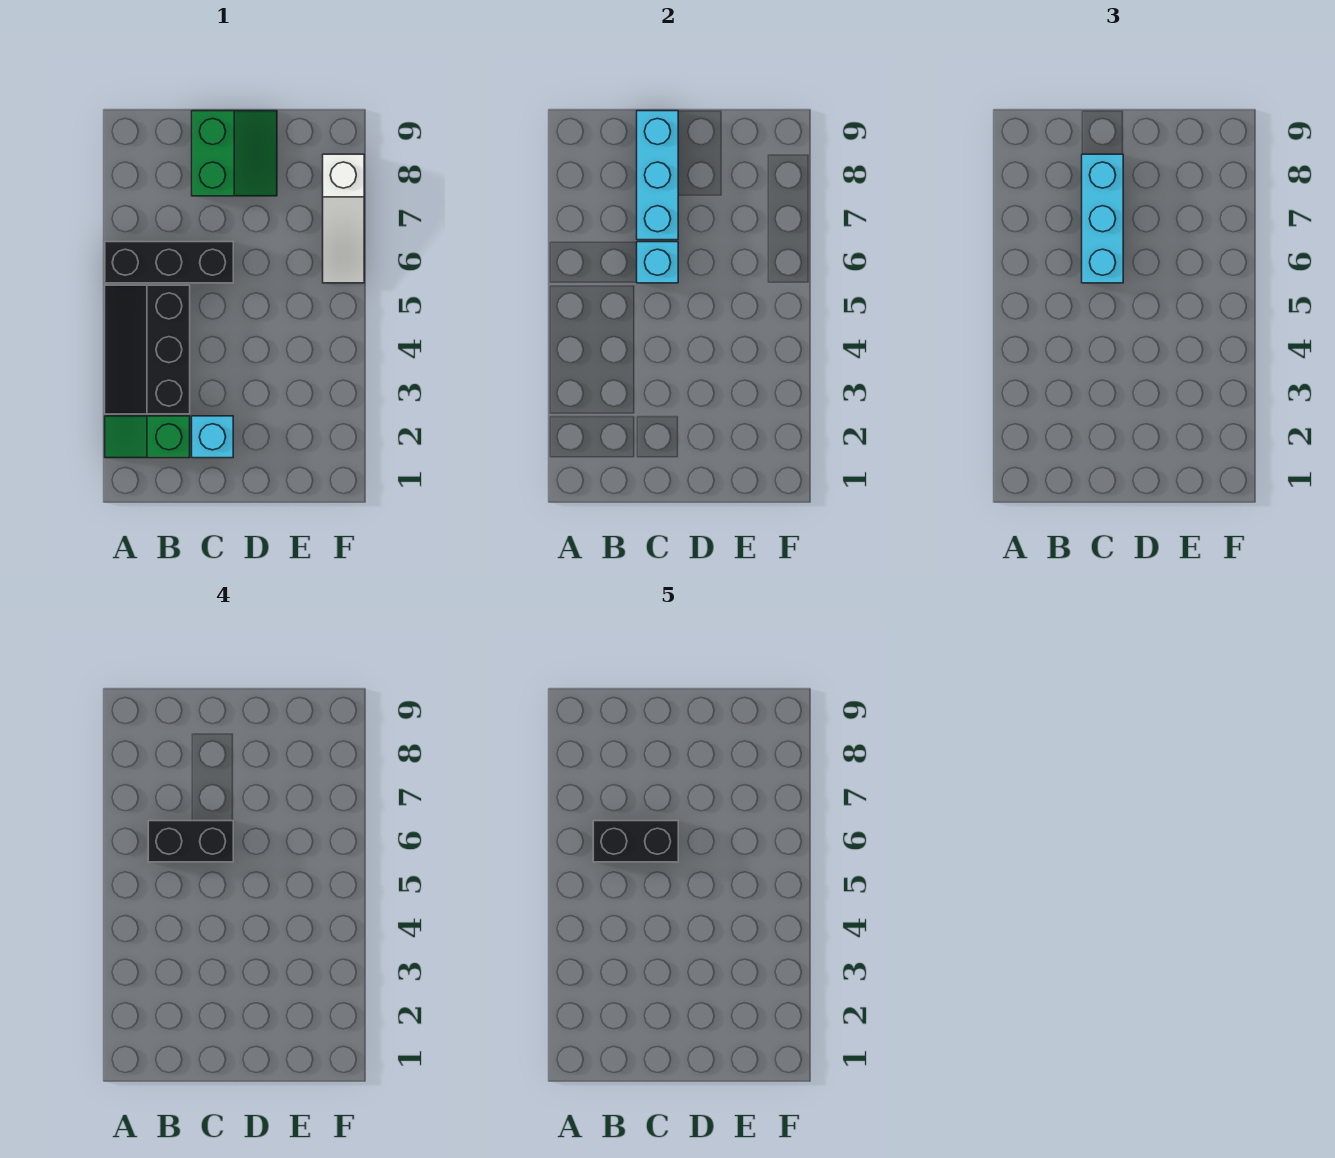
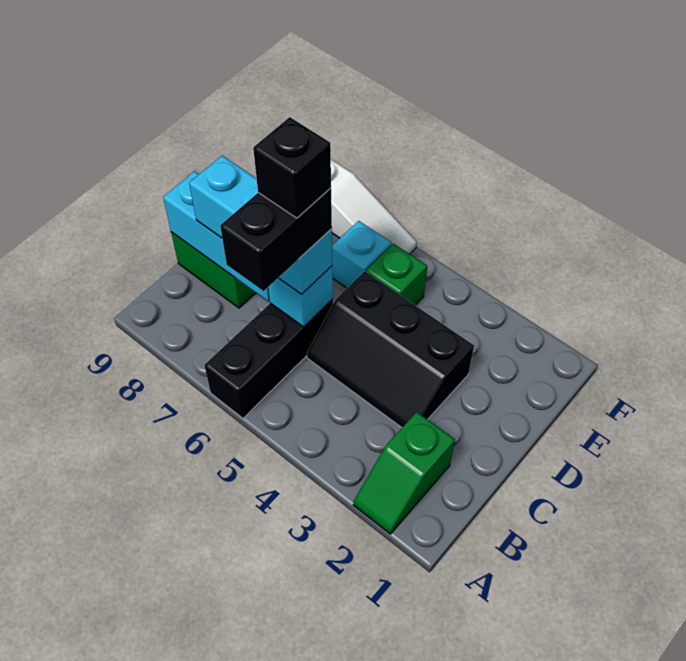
black slope A3:B5 level 1 top B -> black slope C3:D5 level 1 top D
black brick B6:C6 level 5 -> black brick C6 level 5
cyan brick C2 level 1 -> cyan brick E6 level 1
none -> green brick E5 level 1

